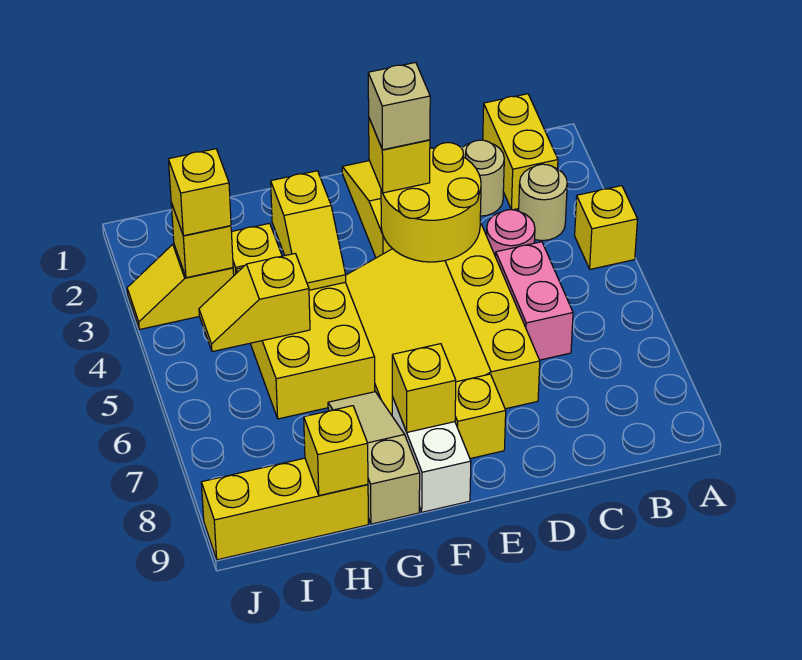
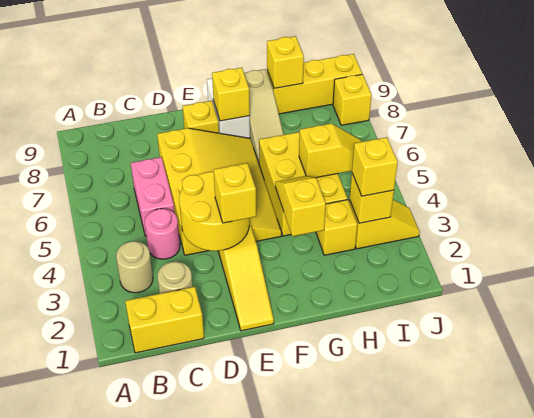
yellow brick A4 level 1 -> yellow brick J8 level 1
yellow brick B1:B2 level 1 -> yellow brick B1:C1 level 1
tan brick E3 level 4 -> none

